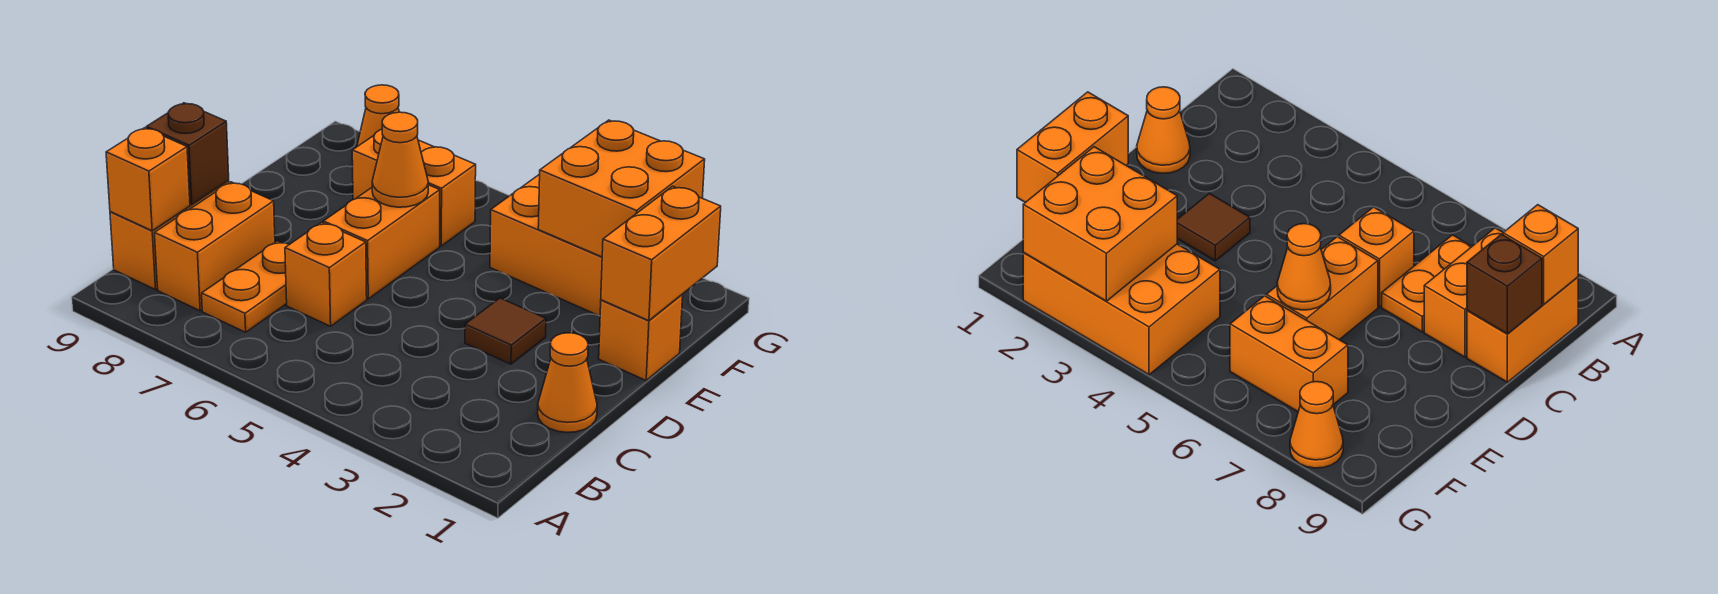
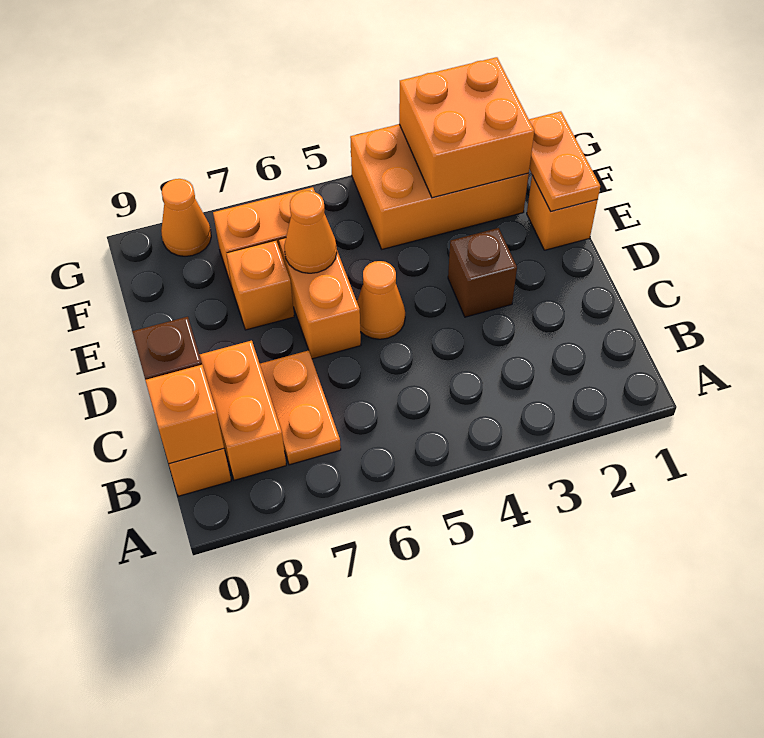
orange cone C1 level 1 -> orange cone D5 level 1
orange brick C6 level 1 -> orange brick E7 level 1
brown tile D3 level 1 -> brown brick D3 level 1
orange brick E1:F1 level 2 -> orange plate E1:F1 level 2

